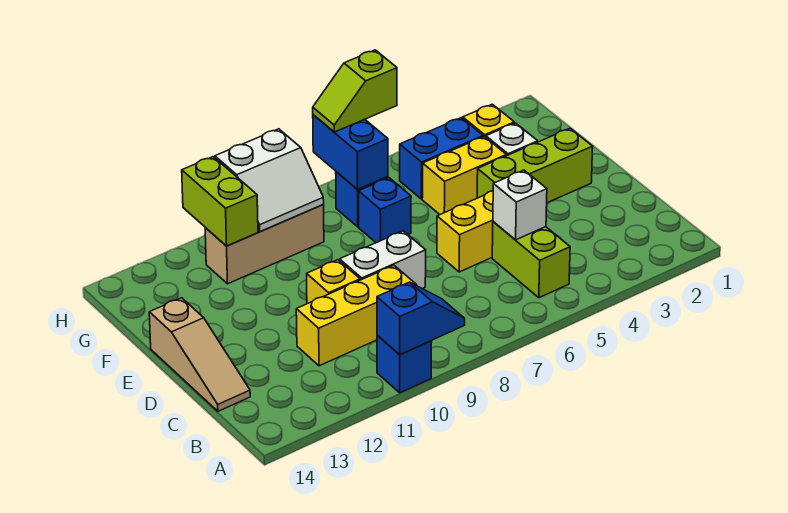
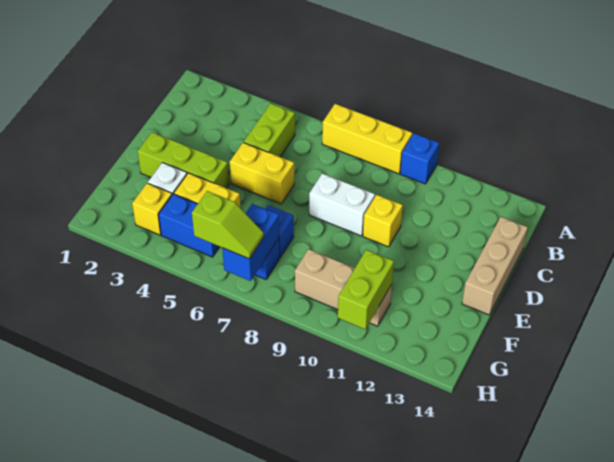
blue slope A9:A10 level 2 top 10 -> none
white brick C5 level 2 -> none
yellow brick C9:C11 level 1 -> yellow brick A7:A9 level 1
tan slope C14:E14 level 1 top E -> tan brick C14:E14 level 1
white slope G9:H10 level 2 top H -> none

